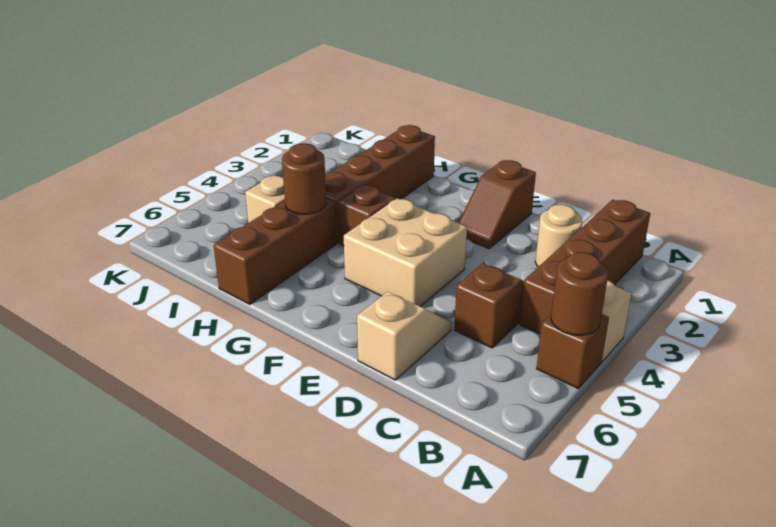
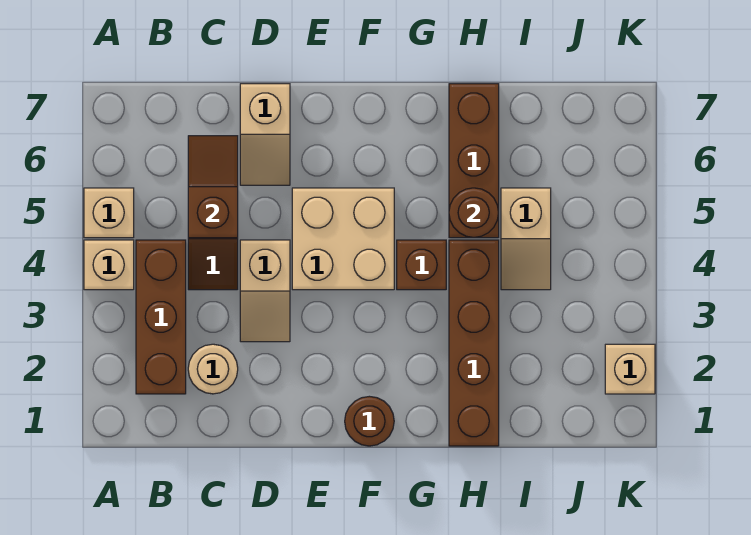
brown brick A5 level 1 -> tan brick A5 level 1
brown round brick A5 level 2 -> brown round brick F1 level 1
brown brick B1:B4 level 1 -> brown brick B2:B4 level 1
none -> tan slope D3:D4 level 1 top 4
brown slope E1:E2 level 1 top 1 -> brown slope C5:C6 level 2 top 5
none -> tan brick K2 level 1

